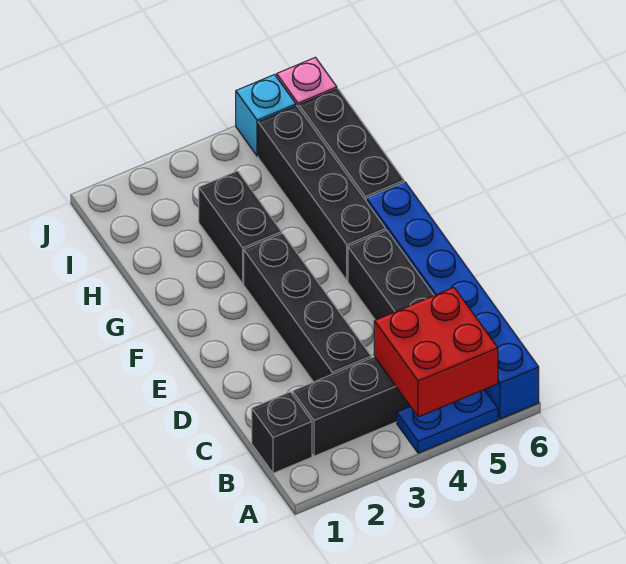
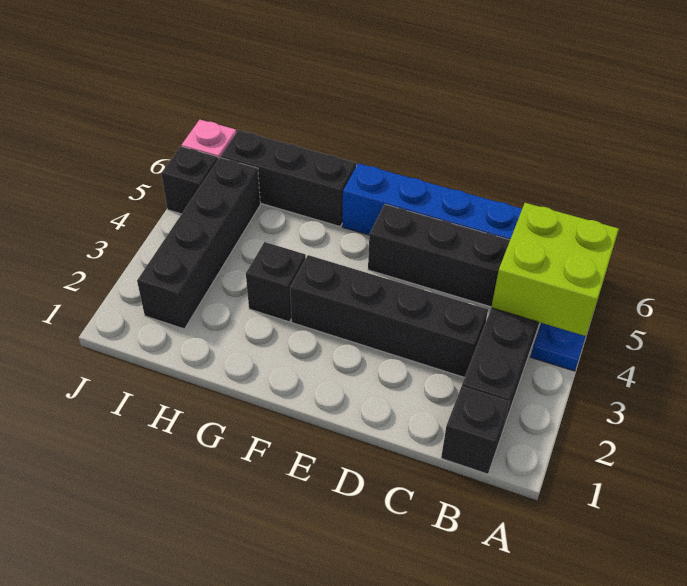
red brick A4:B5 level 2 -> lime brick A4:B5 level 2
black brick F5:I5 level 1 -> black brick I2:I5 level 1
black brick G3:H3 level 1 -> black brick G3 level 1
cyan brick J5 level 1 -> black brick J5 level 1

